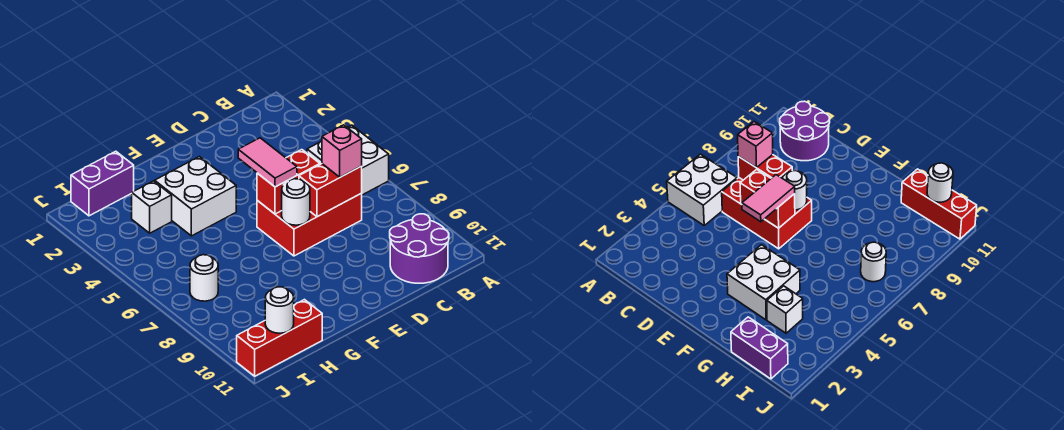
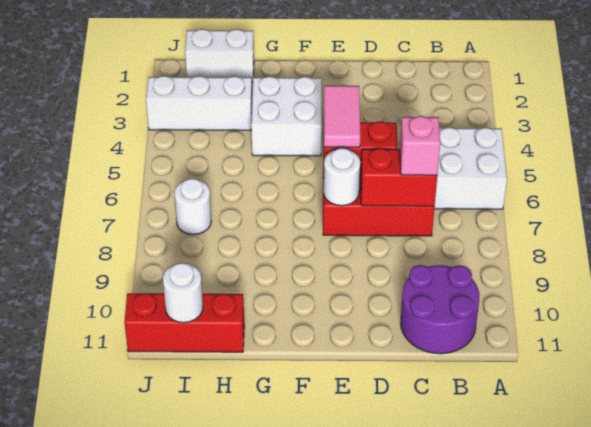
purple brick H1:I1 level 1 -> white brick H1:I1 level 1
white brick H3 level 1 -> white brick H3:J3 level 1

